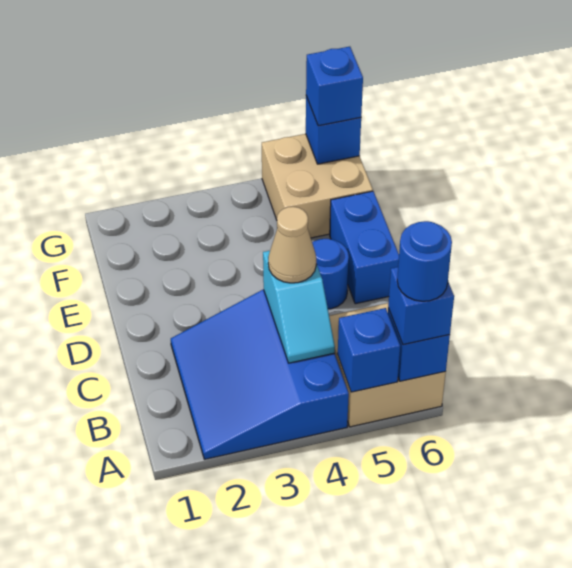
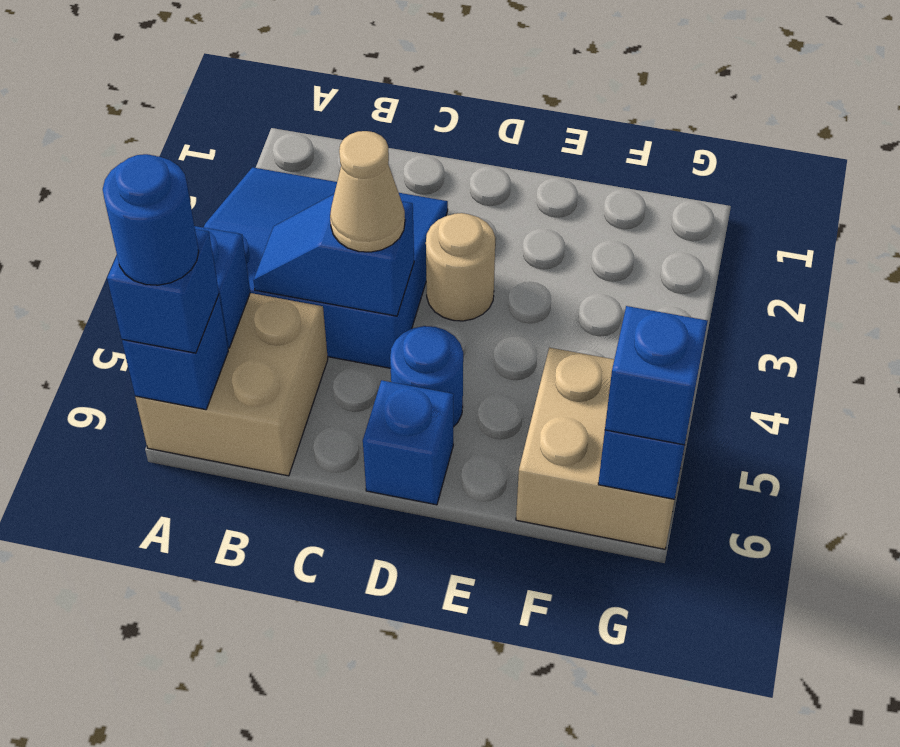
cyan slope B4:C4 level 2 top C -> blue slope B4:C4 level 2 top C
none -> tan round brick D3 level 1
blue brick D6:E6 level 1 -> blue brick D6 level 1

